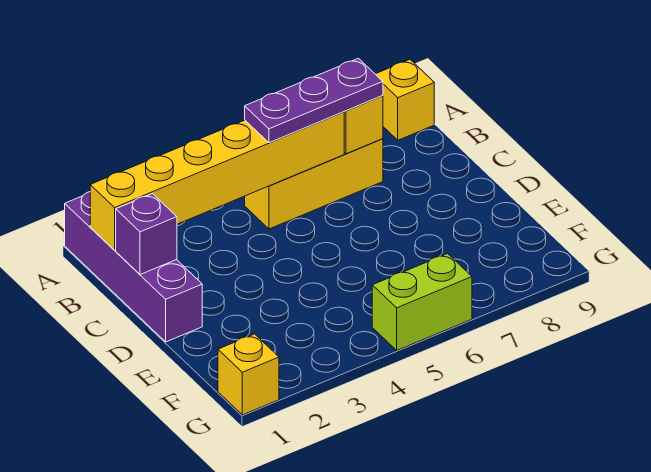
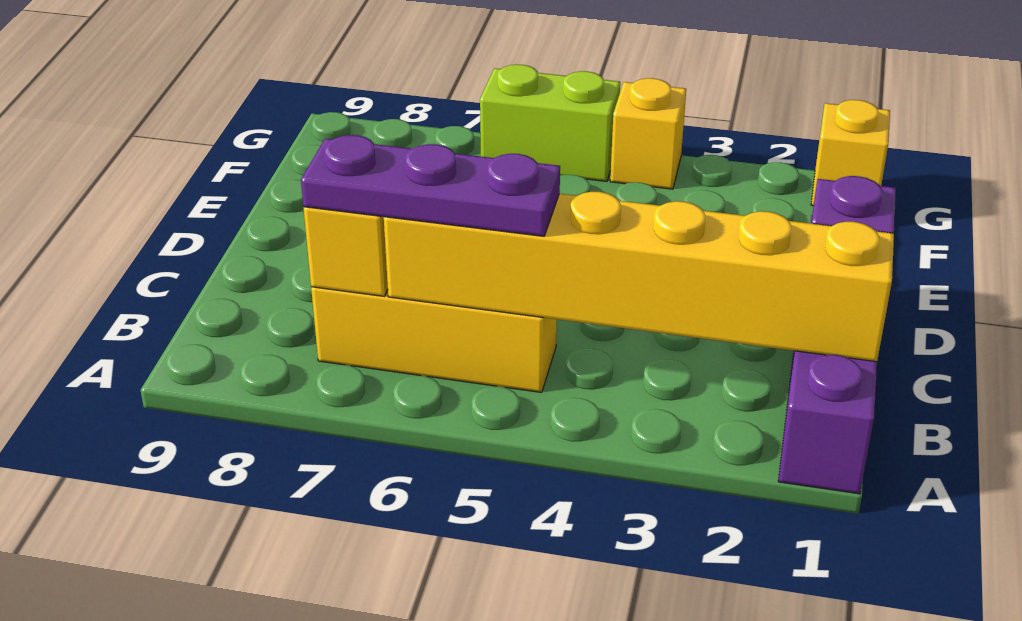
yellow brick A9 level 1 -> yellow brick G4 level 1

